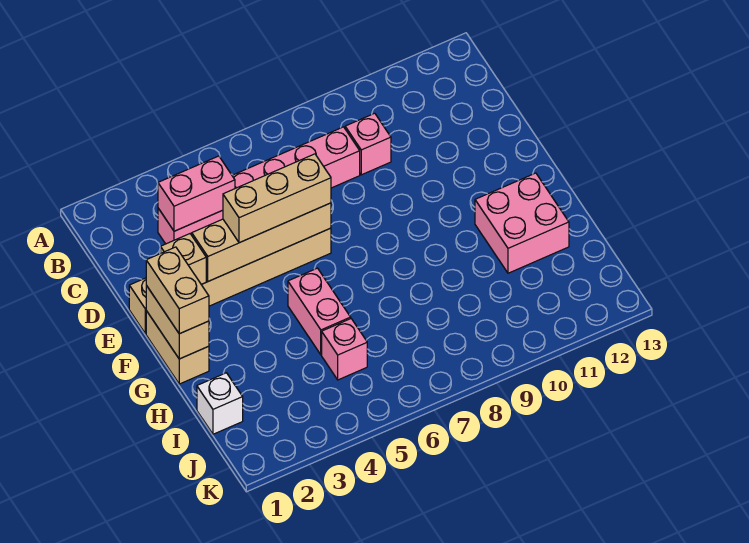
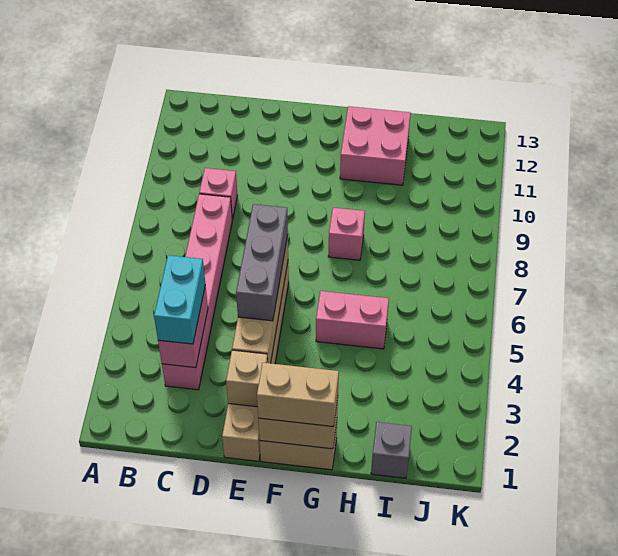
none -> cyan brick C3:C4 level 3
tan brick E4:E6 level 3 -> grey brick E4:E6 level 3
white brick I1 level 1 -> grey brick I1 level 1
pink brick I5 level 1 -> pink brick G8 level 1

